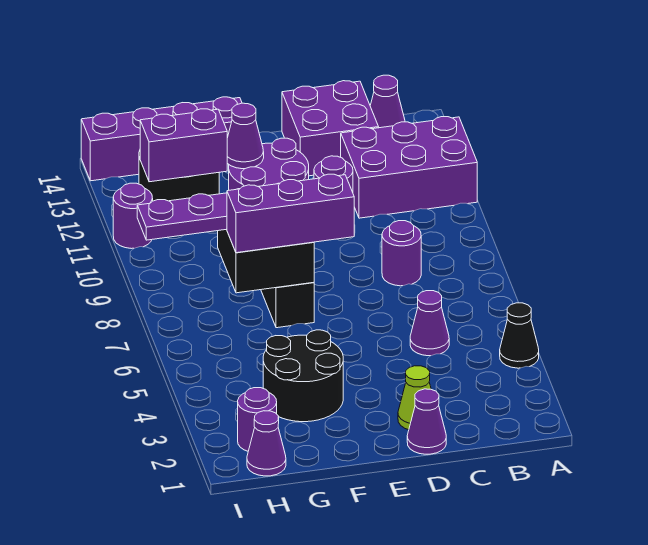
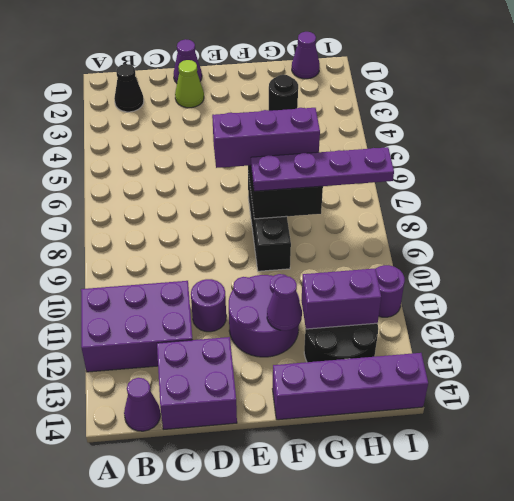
black cone A4 level 1 -> black cone B2 level 1
purple cone C5 level 1 -> none
purple round brick C8 level 1 -> none
black round brick F3:G4 level 1 -> black round brick G3 level 1
purple round brick H2 level 1 -> none

